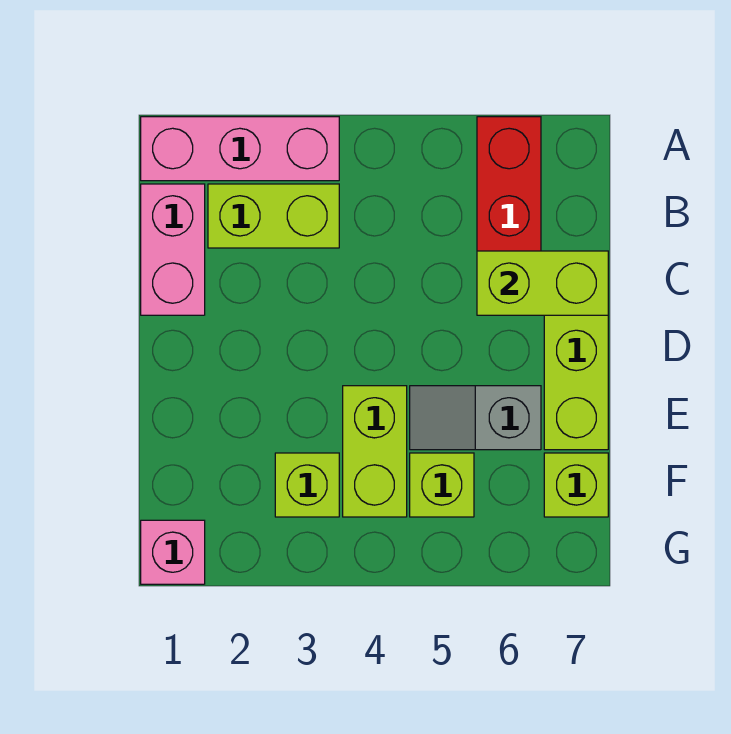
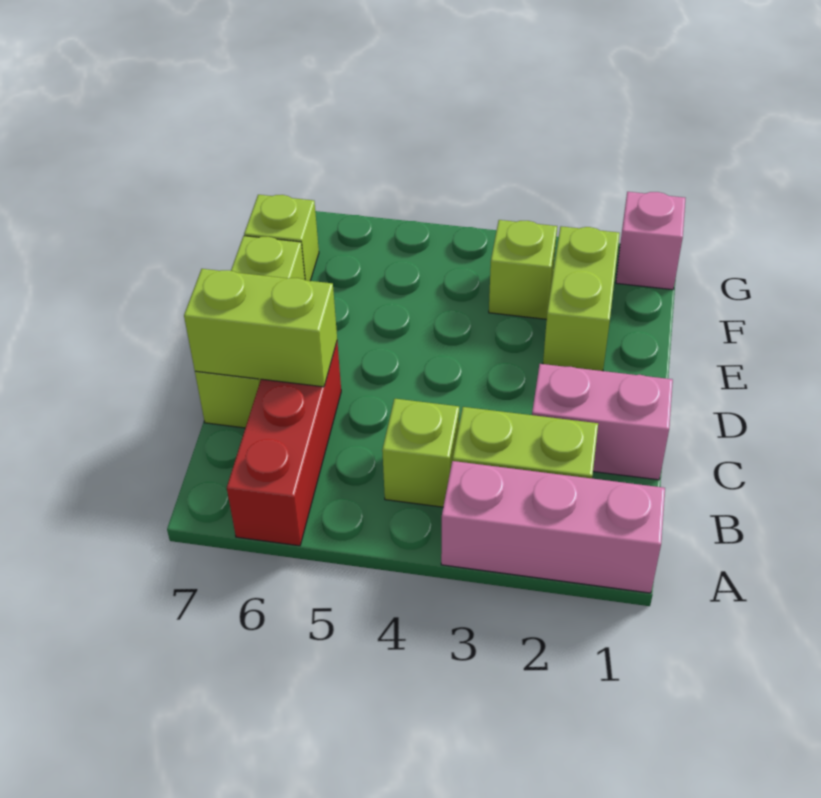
pink brick B1:C1 level 1 -> pink brick C1:C2 level 1
lime brick E4:F4 level 1 -> lime brick E2:F2 level 1
grey slope E5:E6 level 1 top 6 -> none
lime brick F5 level 1 -> lime brick B4 level 1

